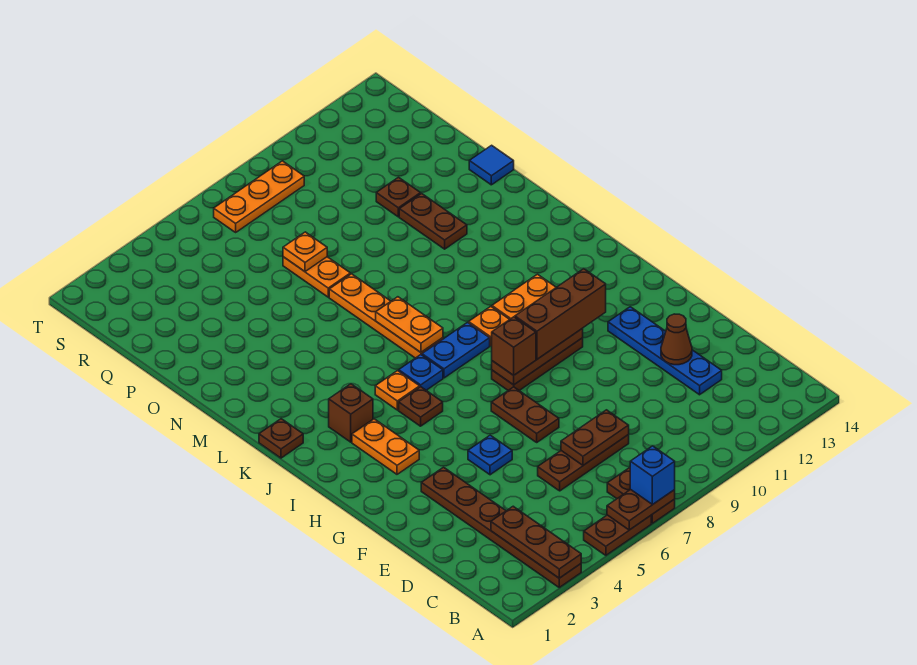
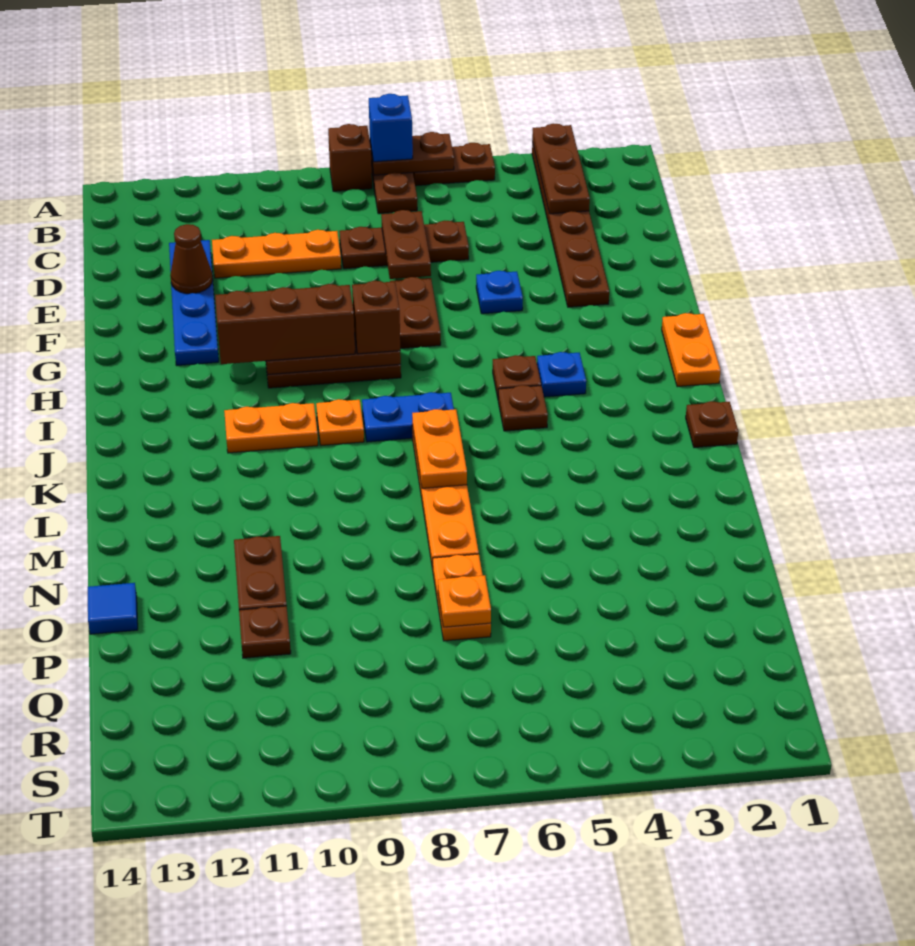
brown plate D7:D8 level 2 -> brown plate D7:E7 level 2
orange plate H3:I3 level 1 -> orange plate H1:I1 level 1
brown brick J3 level 1 -> brown brick A8 level 1
orange plate J5 level 1 -> brown plate J5 level 1
blue plate J6 level 1 -> blue plate I4 level 1
orange plate S7:S9 level 1 -> orange plate D9:D11 level 1

